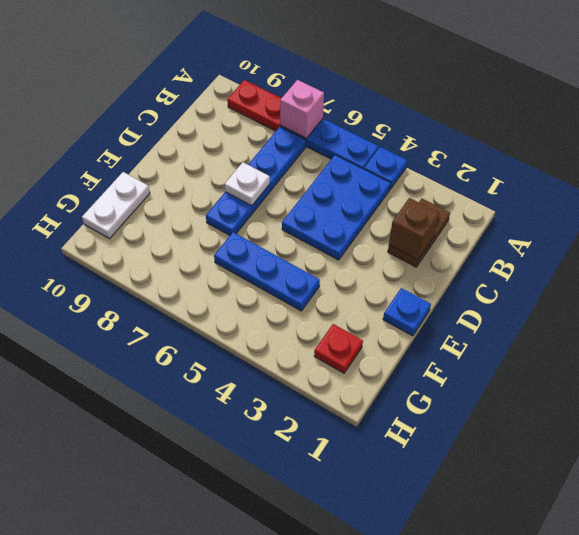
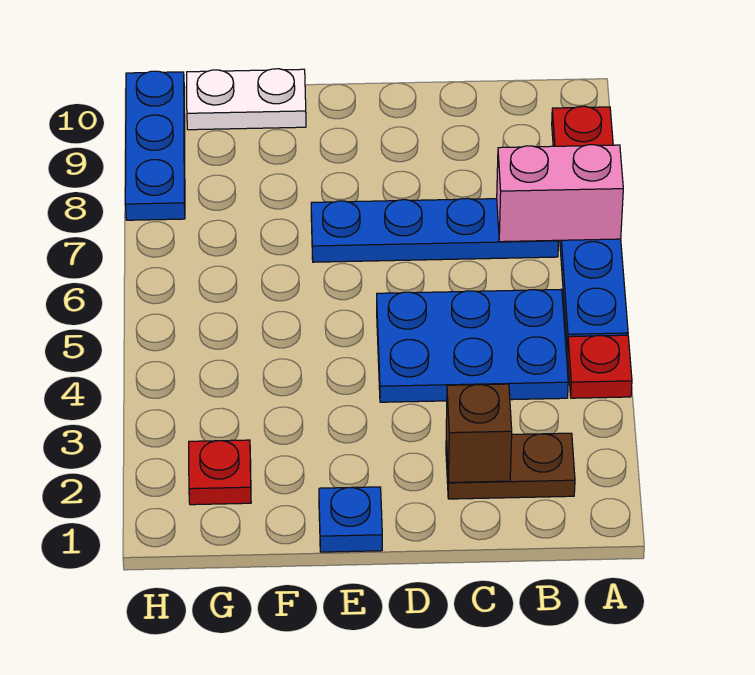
blue plate A4 level 1 -> red plate A4 level 1
pink brick A7 level 2 -> pink brick A7:B7 level 2
white plate D7 level 2 -> none
blue plate F4:F6 level 1 -> blue plate H8:H10 level 1

